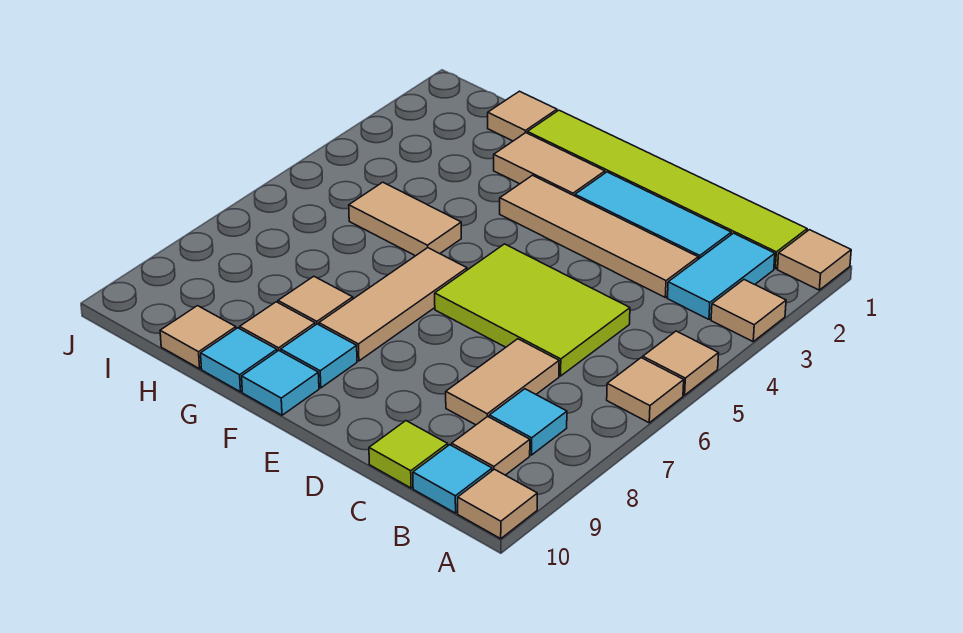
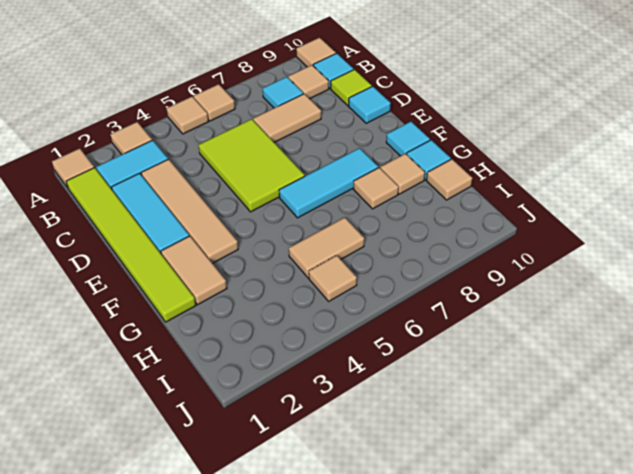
tan tile F6:F8 level 1 -> cyan tile F6:F8 level 1
cyan tile F9 level 1 -> cyan tile D10 level 1
tan tile G5:H5 level 1 -> tan tile H5:H6 level 1
tan tile H1 level 1 -> tan tile I5 level 1

